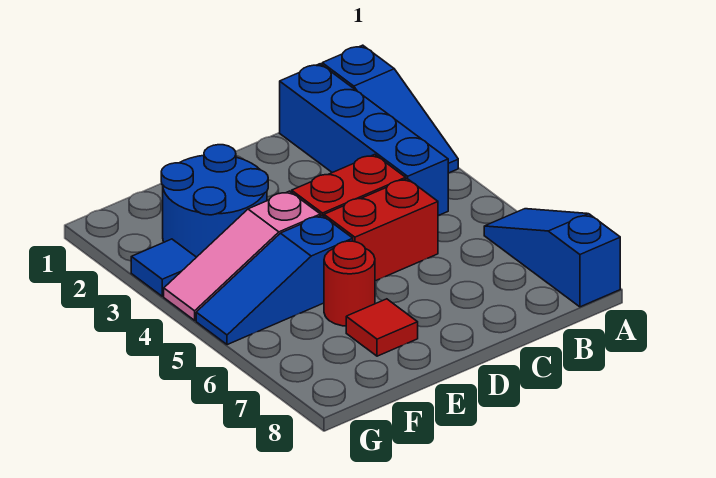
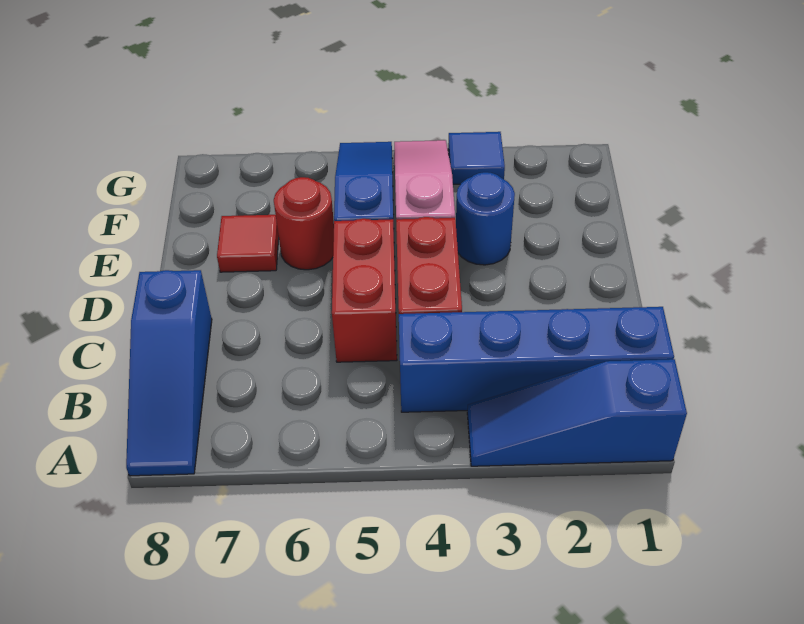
blue slope A6:A8 level 1 top 8 -> blue slope A8:C8 level 1 top C
blue round brick E2:F3 level 1 -> blue round brick E3 level 1

